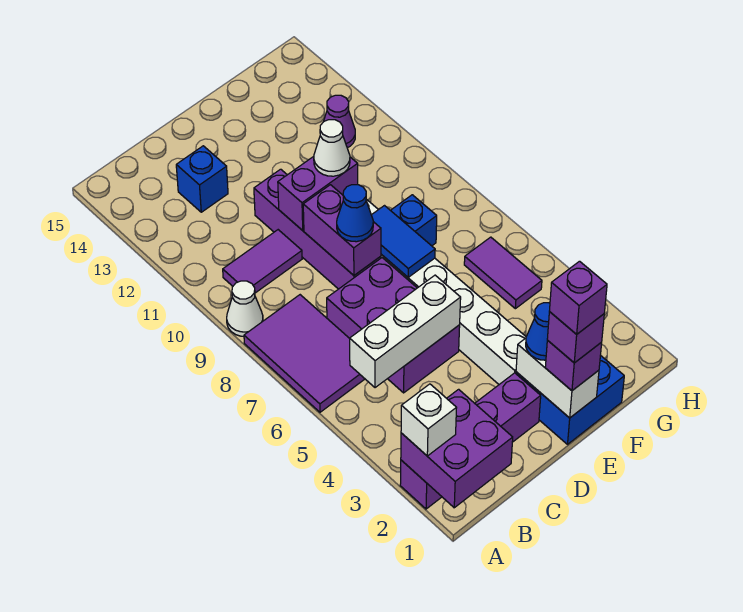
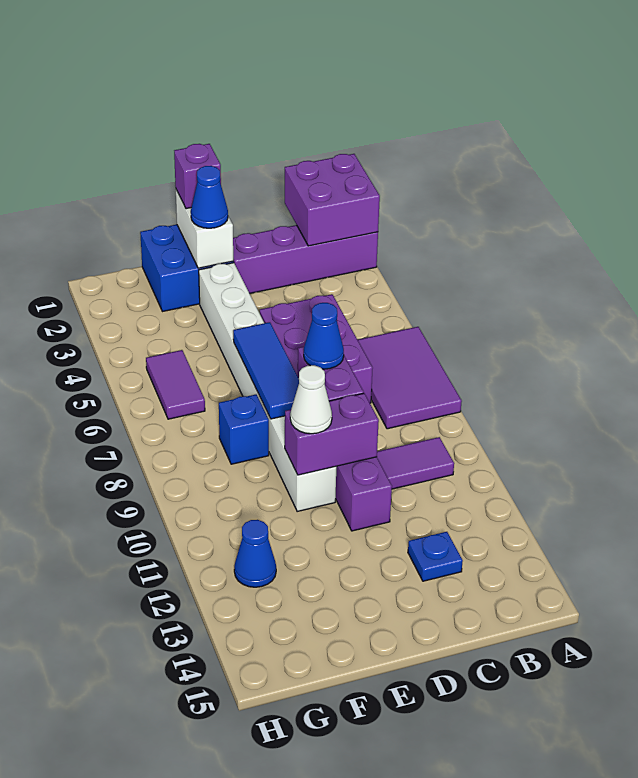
white brick A2 level 3 -> none
white cone A9 level 1 -> none
white brick B5:D5 level 2 -> none
blue brick C13 level 1 -> blue plate C13 level 1
purple brick E1 level 4 -> none
purple brick E1 level 5 -> none
blue tile E7:E8 level 2 -> blue tile E6:E8 level 2
purple cone G12 level 1 -> blue cone G12 level 1

